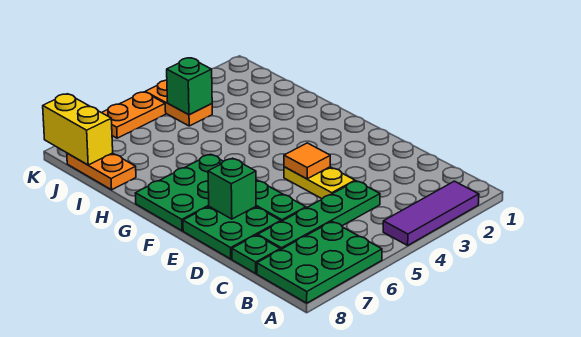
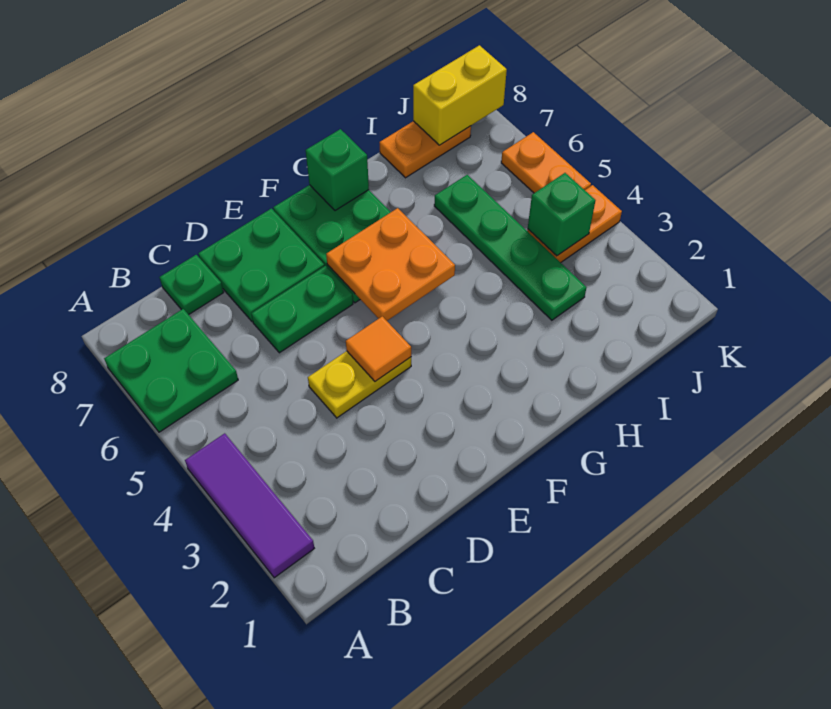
green plate A6:B8 level 1 -> green plate A6:B7 level 1
green plate C4:C7 level 1 -> green plate I3:I6 level 1
green brick E7 level 2 -> green brick G8 level 2
none -> orange plate F5:G6 level 2

